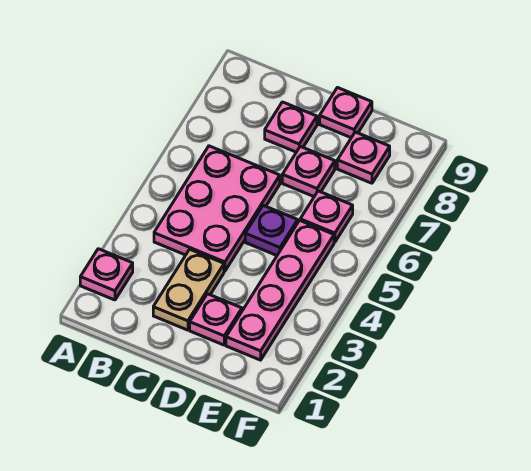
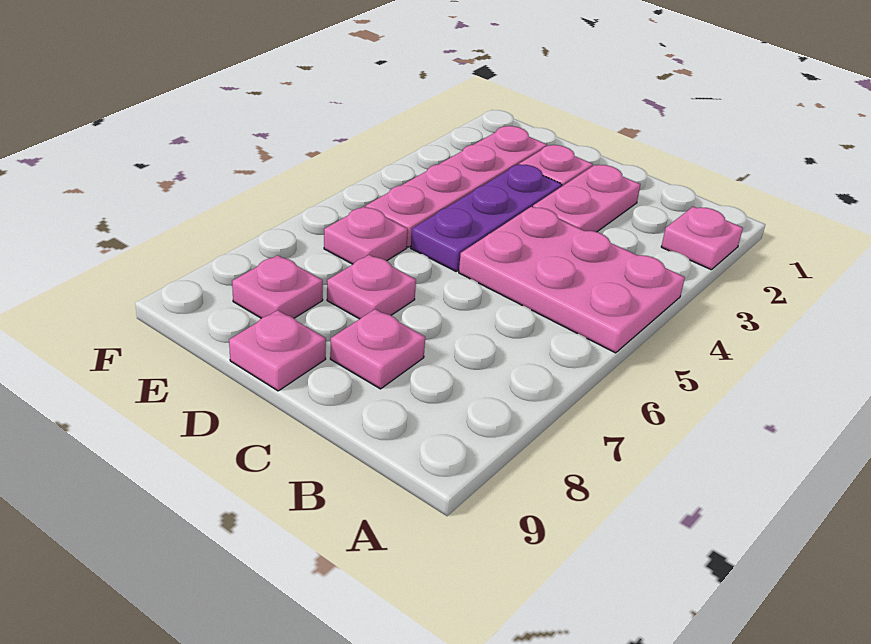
pink plate B4:C6 level 1 -> pink plate A4:C5 level 1
tan plate C2:C3 level 1 -> pink plate C2:C3 level 1
purple plate D5 level 1 -> purple plate D3:D5 level 1

